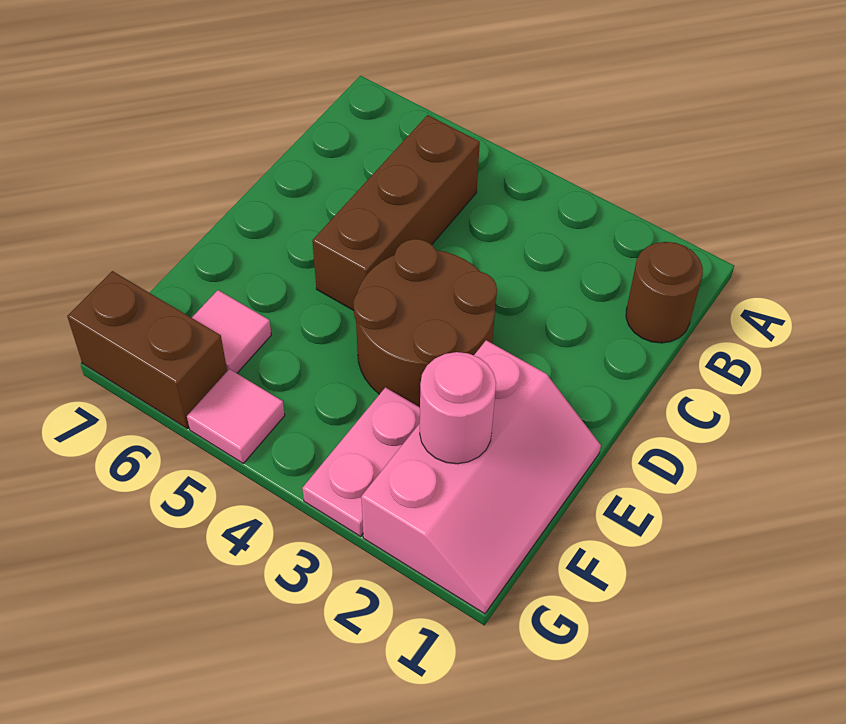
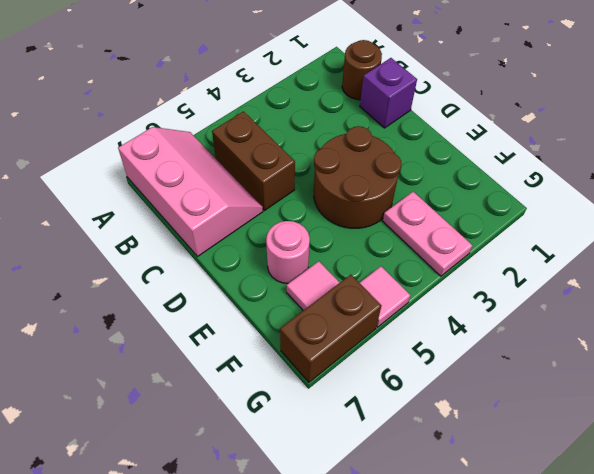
brown brick B5:D5 level 1 -> brown brick B5:C5 level 1
none -> purple brick C1 level 1
pink slope E1:G2 level 1 top 2 -> pink slope A6:C7 level 1 top 7
pink round brick F2 level 2 -> pink round brick E6 level 1

